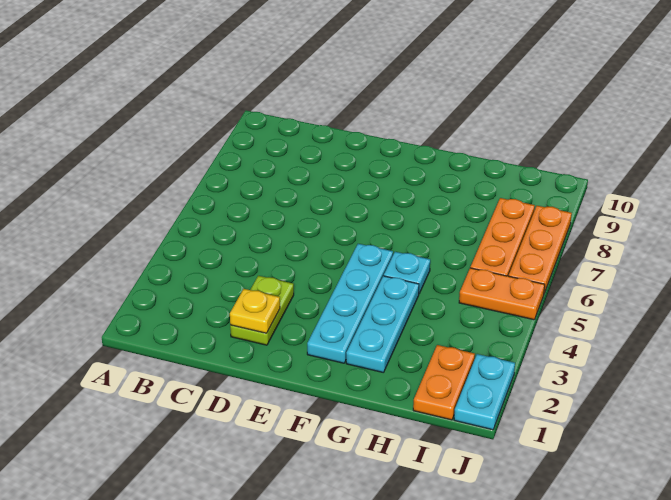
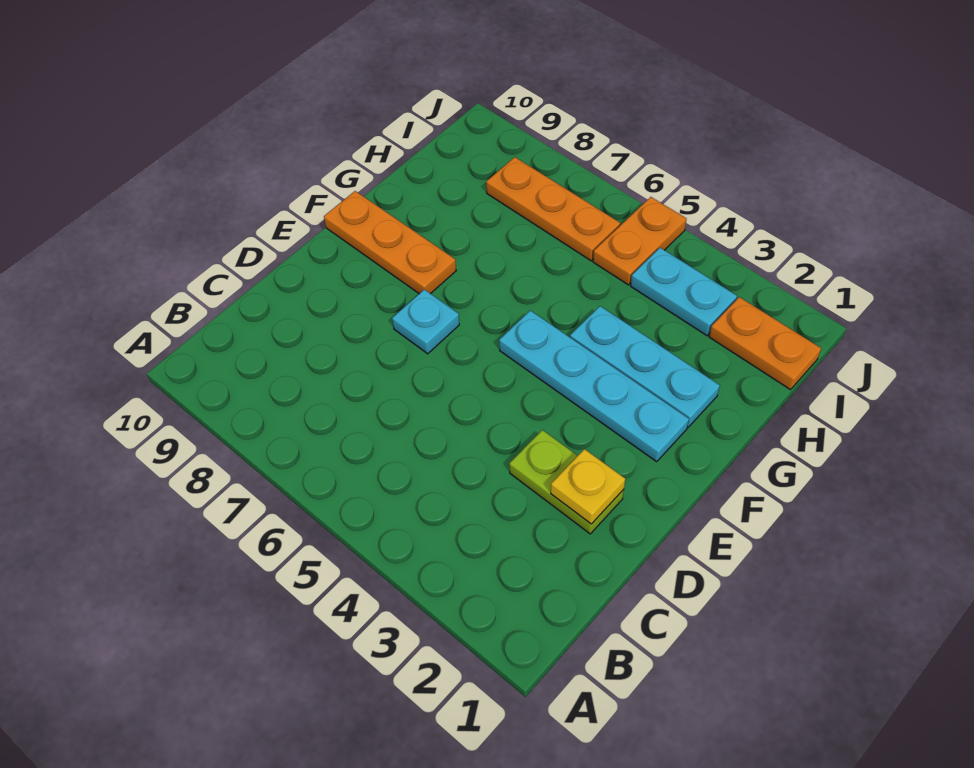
cyan plate G5 level 1 -> cyan plate E7 level 1
cyan plate J1:J2 level 1 -> cyan plate I3:I4 level 1
orange plate J6:J8 level 1 -> orange plate F8:F10 level 1

